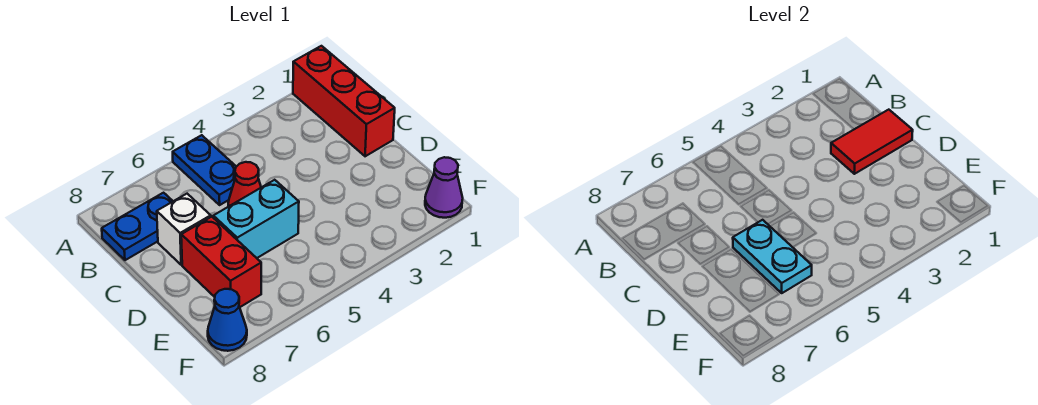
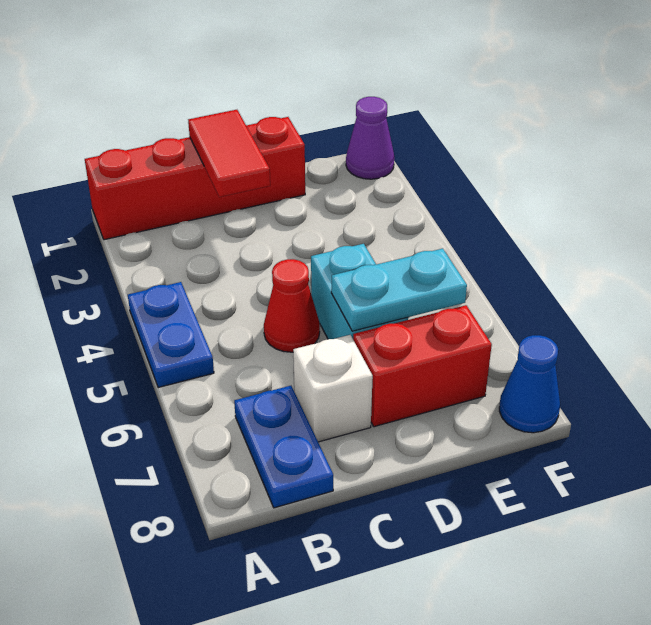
red brick A1:C1 level 1 -> red brick A1:D1 level 1
blue plate A5:B5 level 1 -> blue plate A4:A5 level 1

